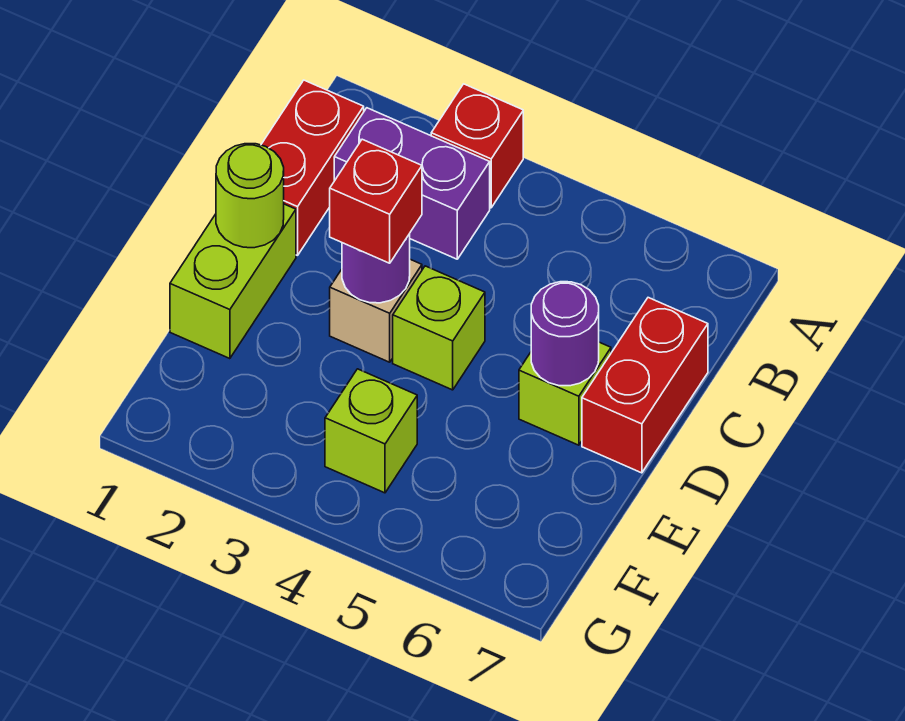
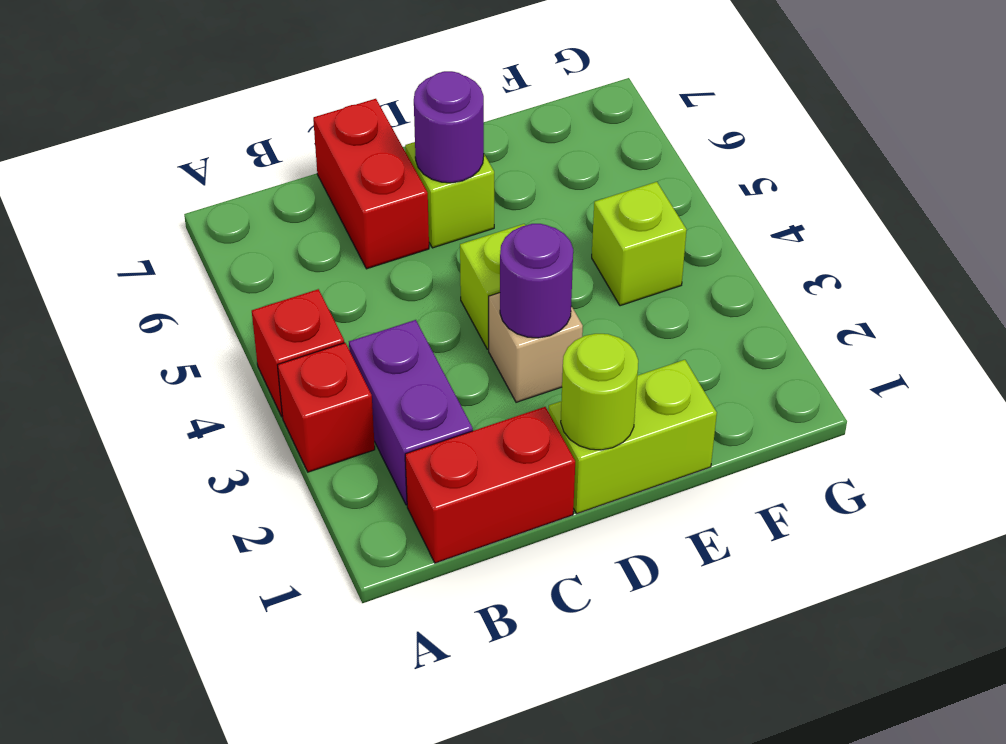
red brick C7:D7 level 1 -> red brick C6:C7 level 1
red brick D3 level 3 -> red brick A4 level 1

